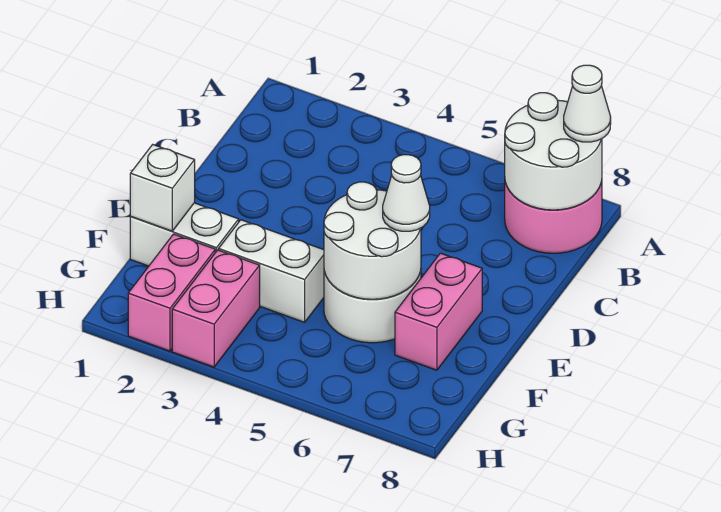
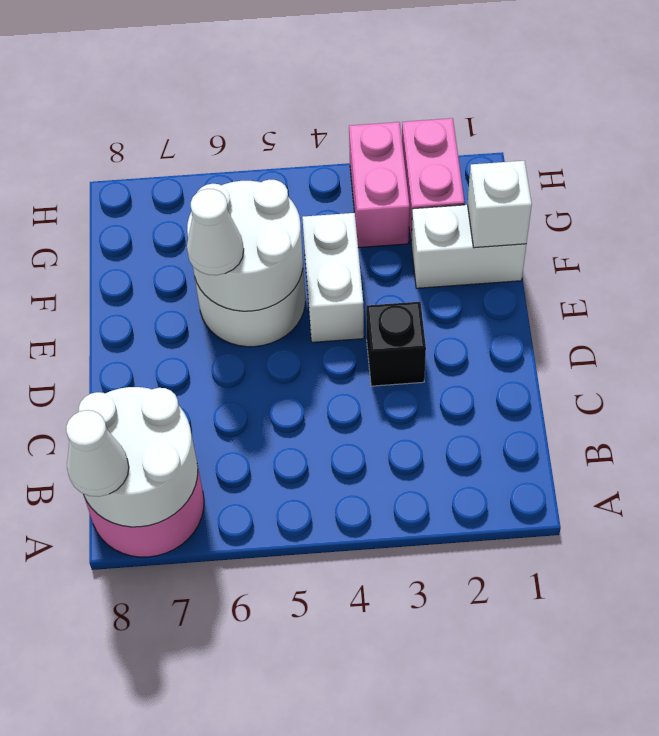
none -> black brick D3 level 1
pink brick E7:F7 level 1 -> none
white brick F3:F4 level 1 -> white brick E4:F4 level 1

